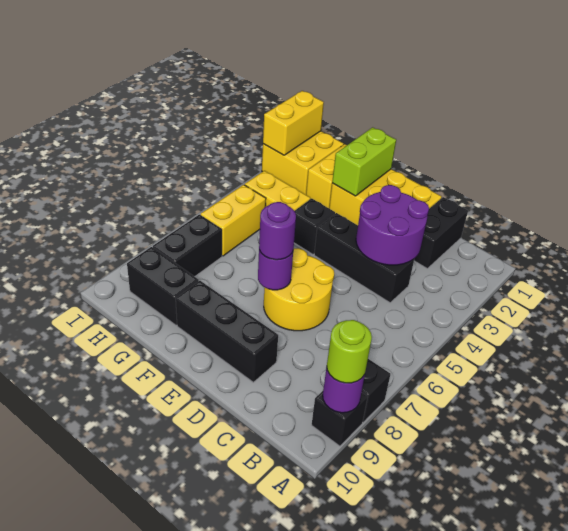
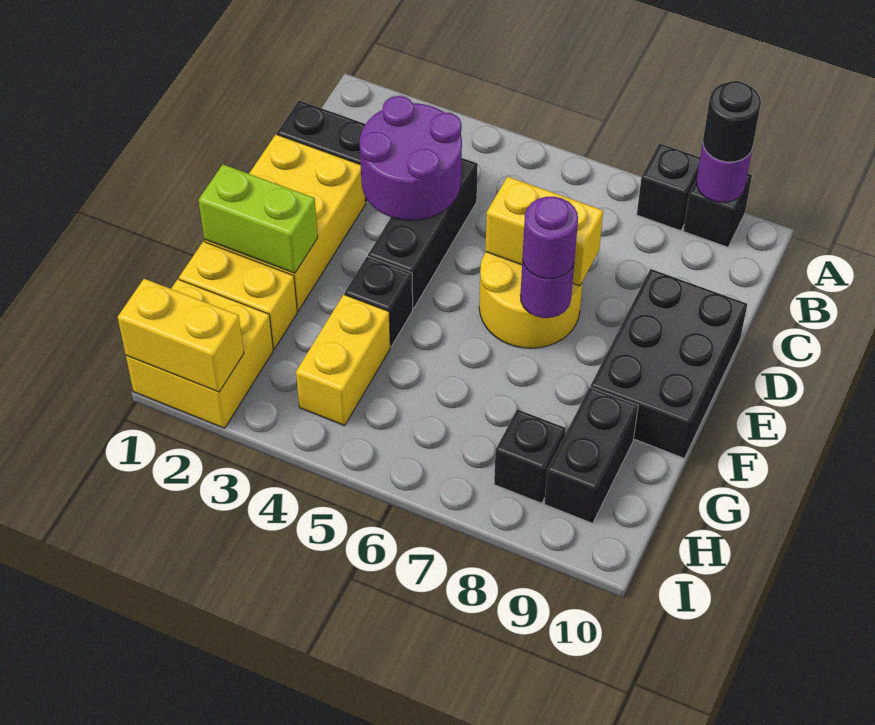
lime round brick A9 level 3 -> black round brick A9 level 3
black brick D9:F9 level 1 -> black brick D9:F10 level 1
yellow brick H5:H6 level 1 -> yellow brick D6:D7 level 2
black brick H7:H8 level 1 -> black brick H8 level 1

